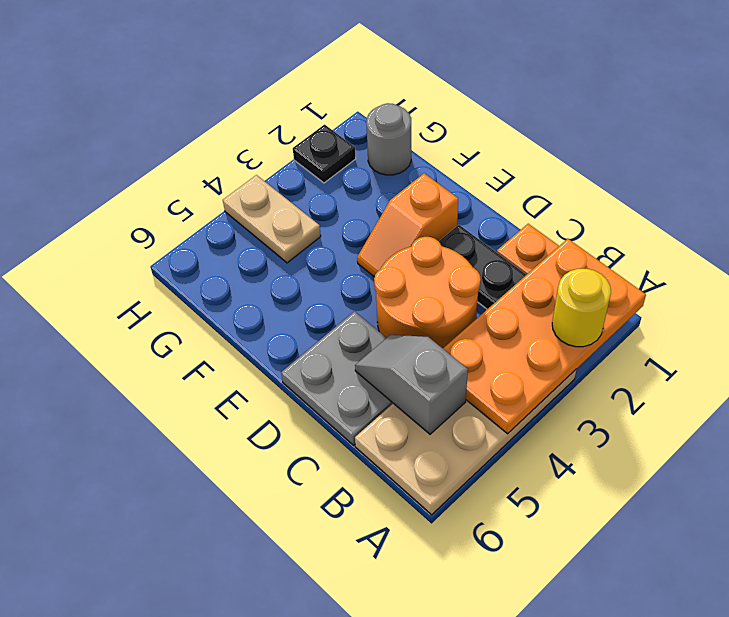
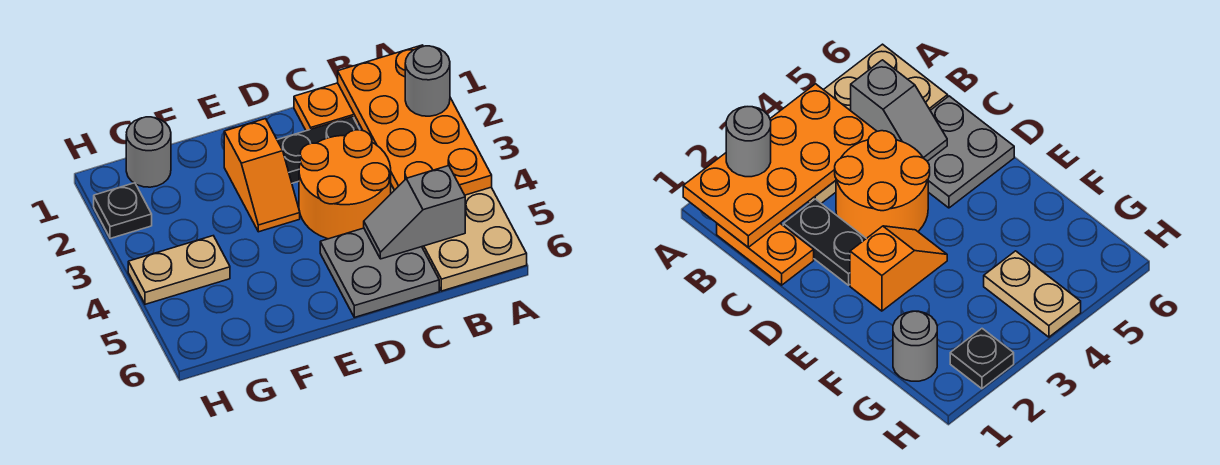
yellow round brick A2 level 3 -> grey round brick A2 level 3

